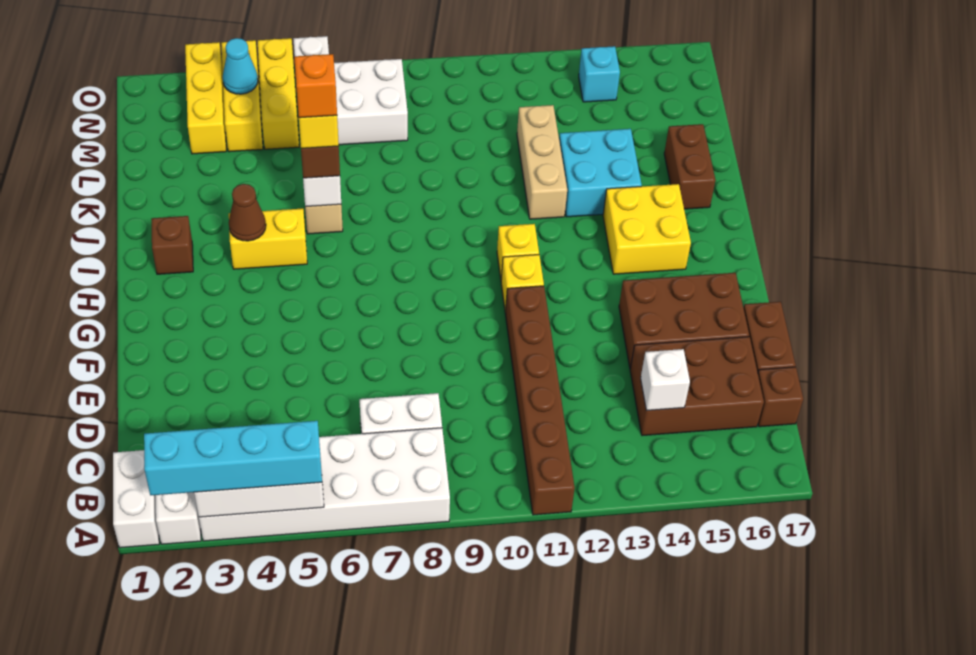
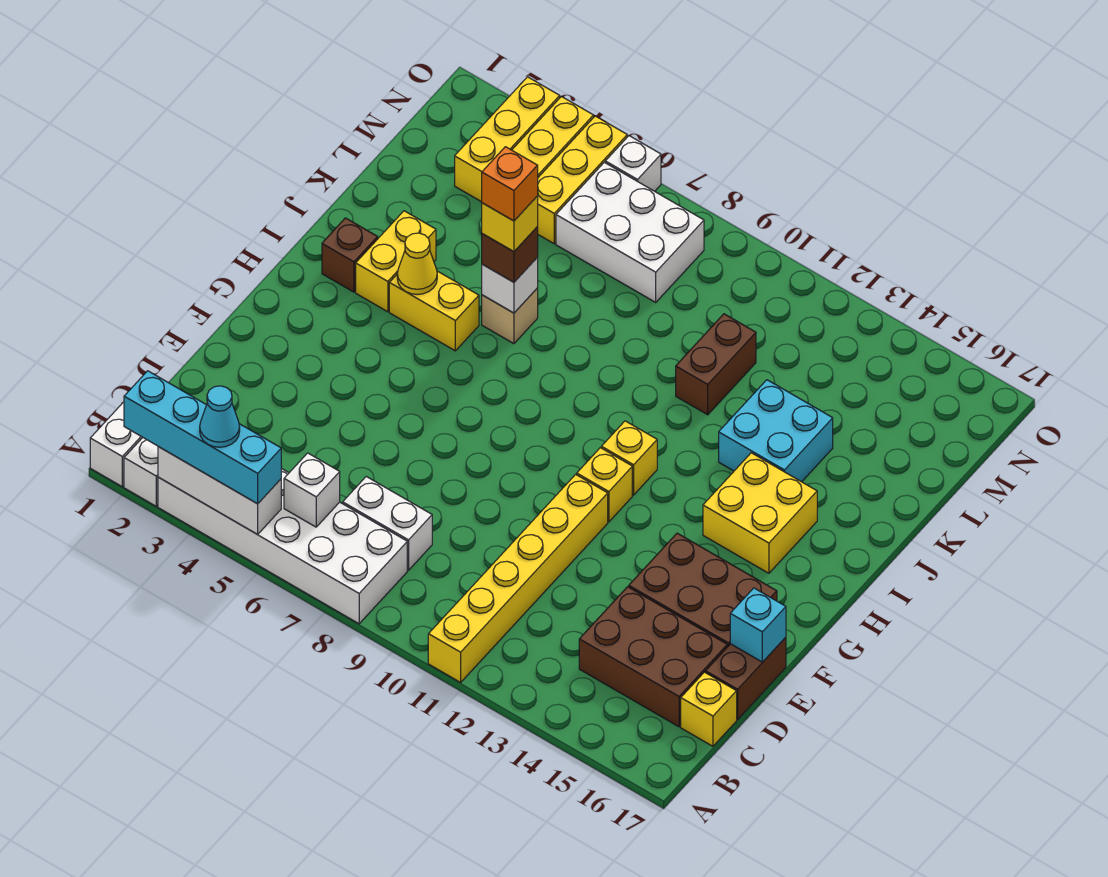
brown brick A11:F11 level 1 -> yellow brick A11:F11 level 1
white brick C14 level 2 -> white brick B6 level 2
brown brick C17 level 1 -> yellow brick C17 level 1
none -> yellow brick I3:J3 level 1
brown cone I4 level 2 -> yellow cone I4 level 2
tan brick J12:L12 level 1 -> none
brown brick J16:K16 level 1 -> brown brick K11:L11 level 1
cyan cone N4 level 2 -> cyan cone A4 level 4
cyan brick N14 level 1 -> cyan brick E17 level 2

